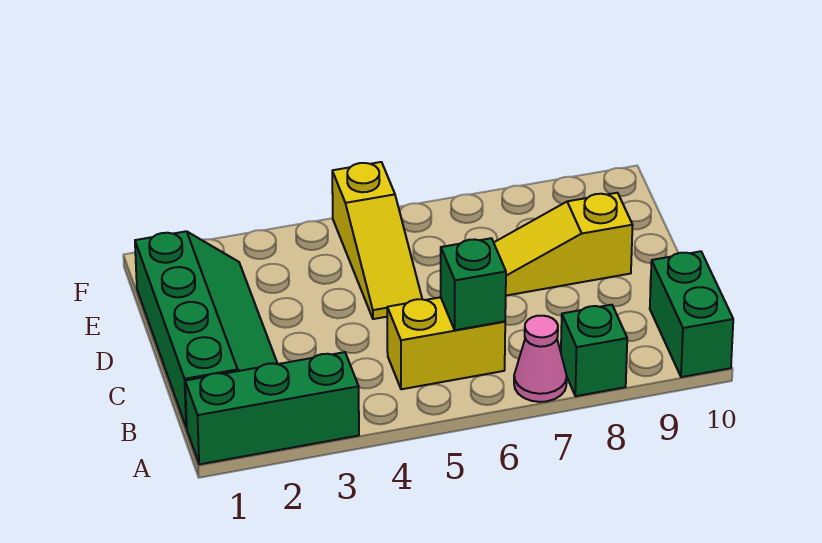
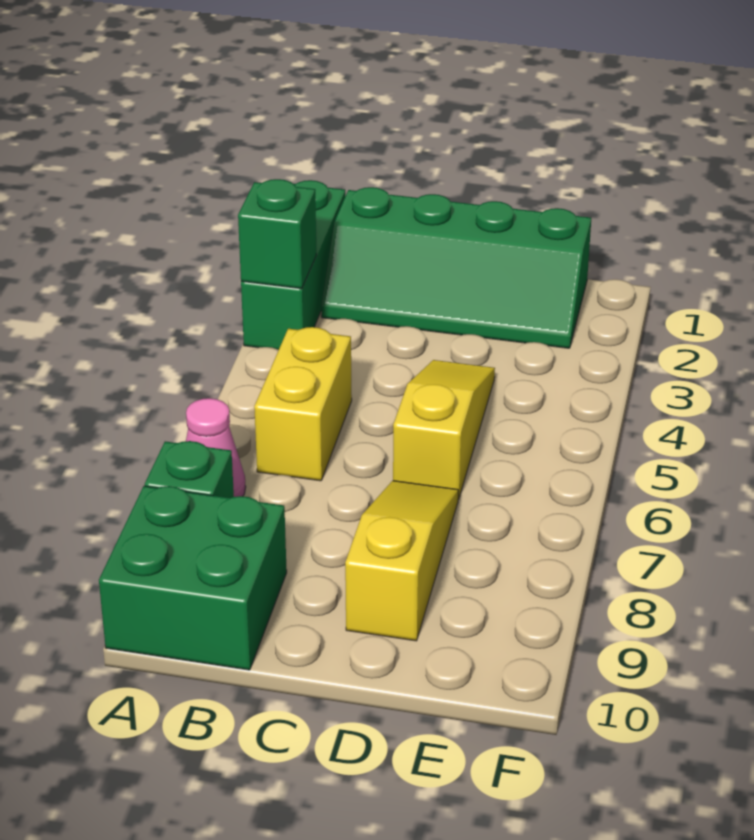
green brick A10:B10 level 1 -> green brick A9:B10 level 1
green brick B6 level 2 -> green brick A3 level 2
yellow slope D5:F5 level 1 top F -> yellow slope D4:D6 level 1 top 6

